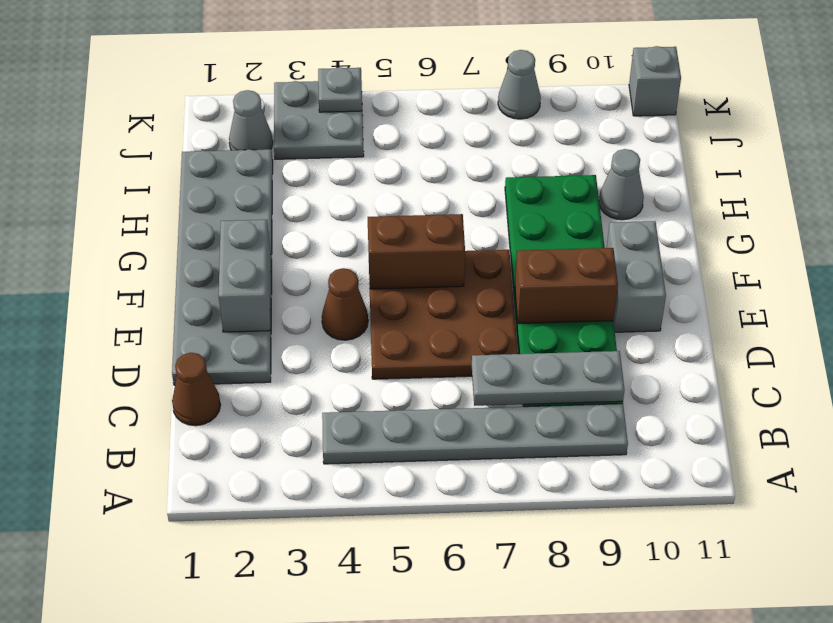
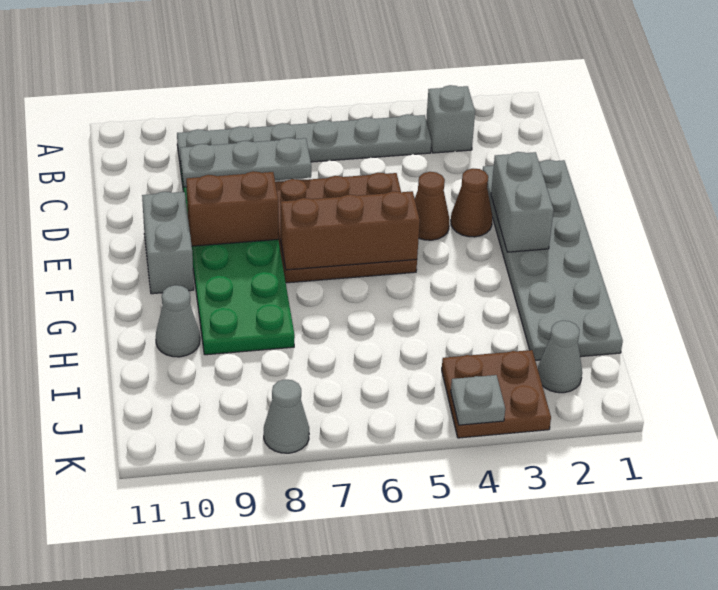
brown cone C1 level 1 -> brown cone E3 level 1
brown brick F5:F6 level 2 -> brown brick F5:F7 level 2
grey plate J3:K4 level 1 -> brown plate J3:K4 level 1
grey brick K11 level 1 -> grey brick B3 level 1

